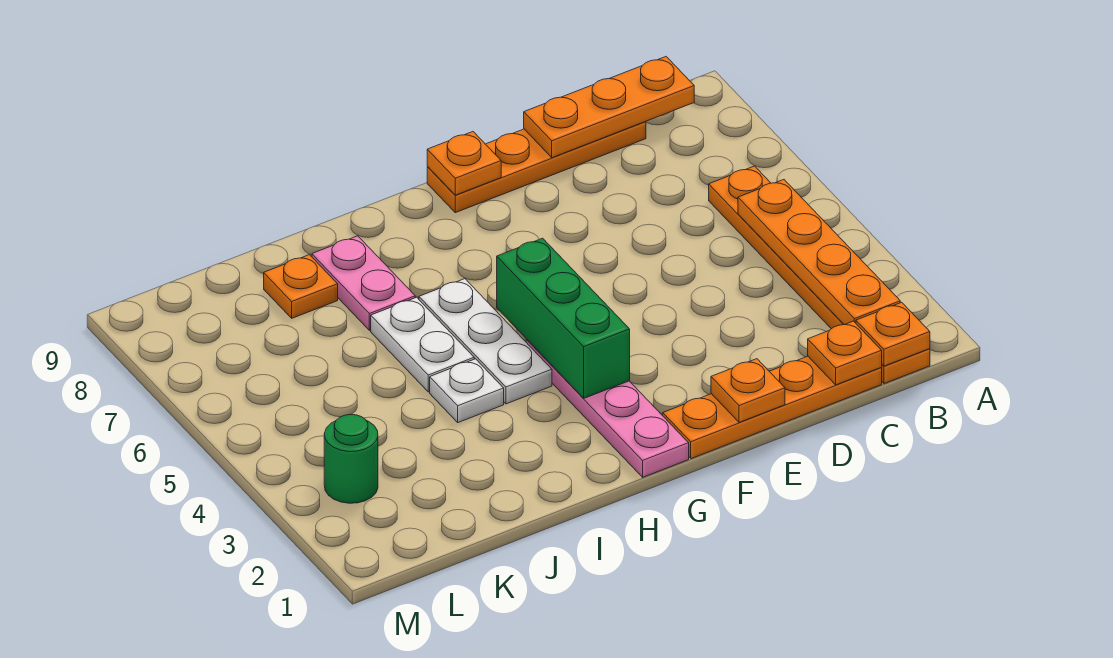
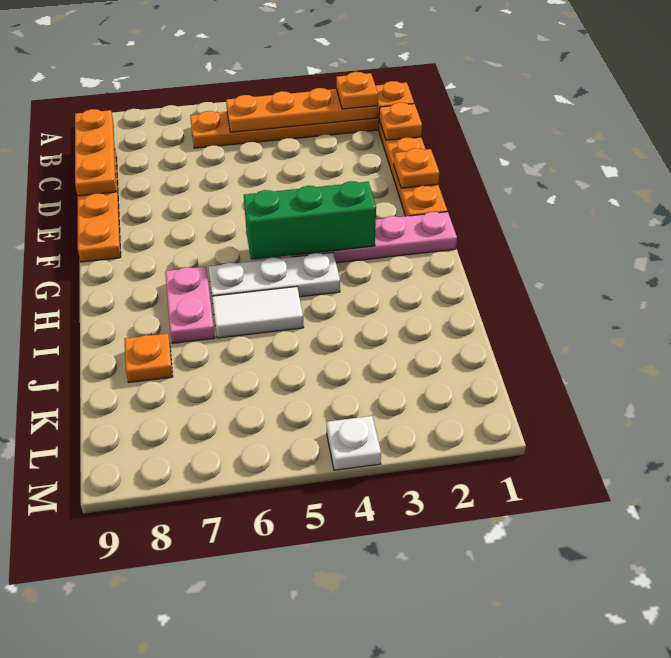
orange plate F9 level 2 -> orange plate B2 level 3
white plate I4 level 1 -> white plate M4 level 1
white plate I5:I6 level 1 -> white tile I5:I6 level 1
pink plate I7:I8 level 1 -> pink plate H7:I7 level 1
green round brick L3 level 1 -> none

